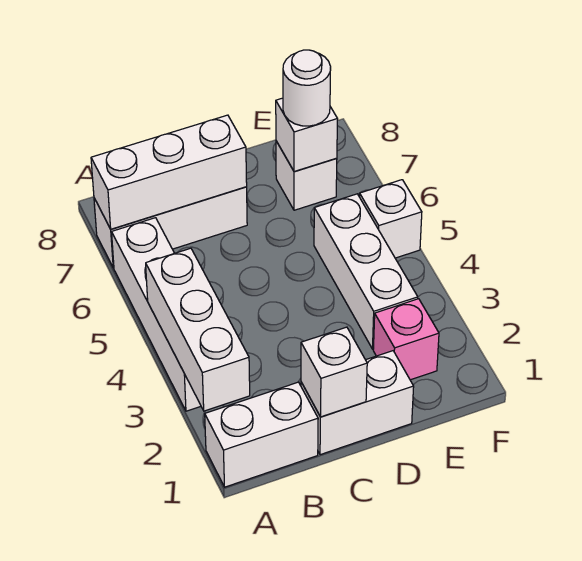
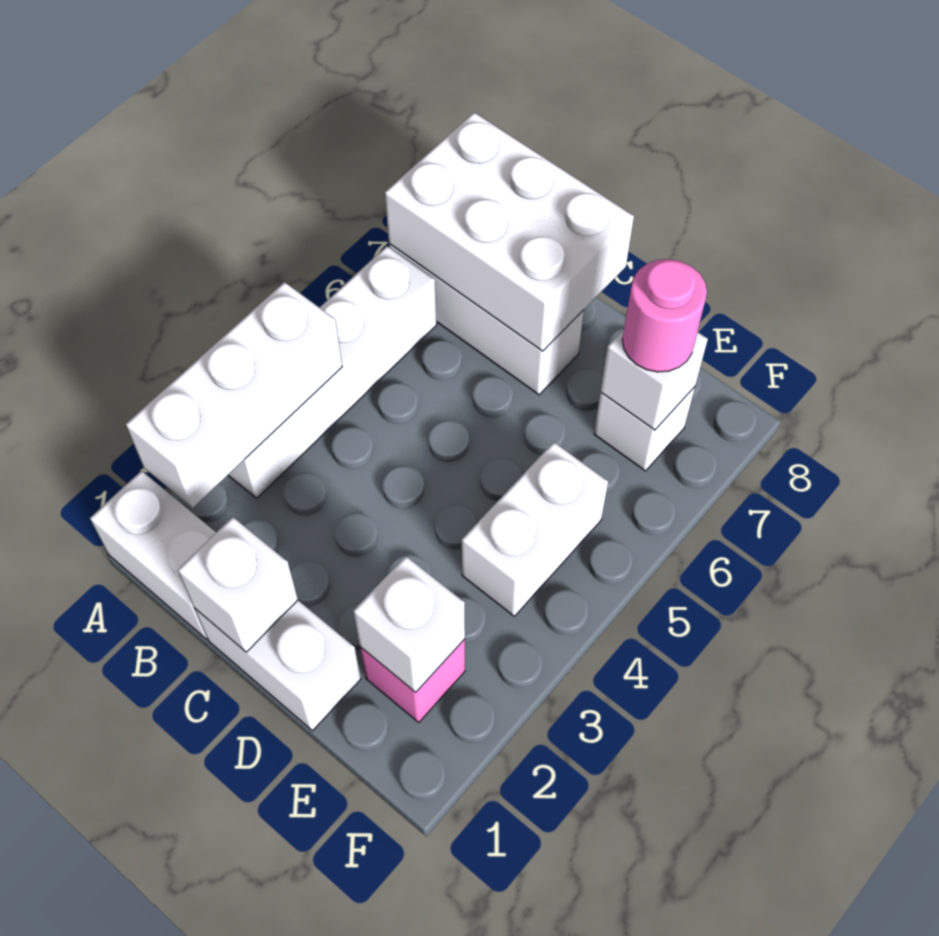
white brick A7:C7 level 2 -> white brick A7:C8 level 2
white brick E3:E5 level 1 -> white brick E4:E5 level 1
white round brick E7 level 3 -> pink round brick E7 level 3
white brick F5 level 1 -> white brick E2 level 2

